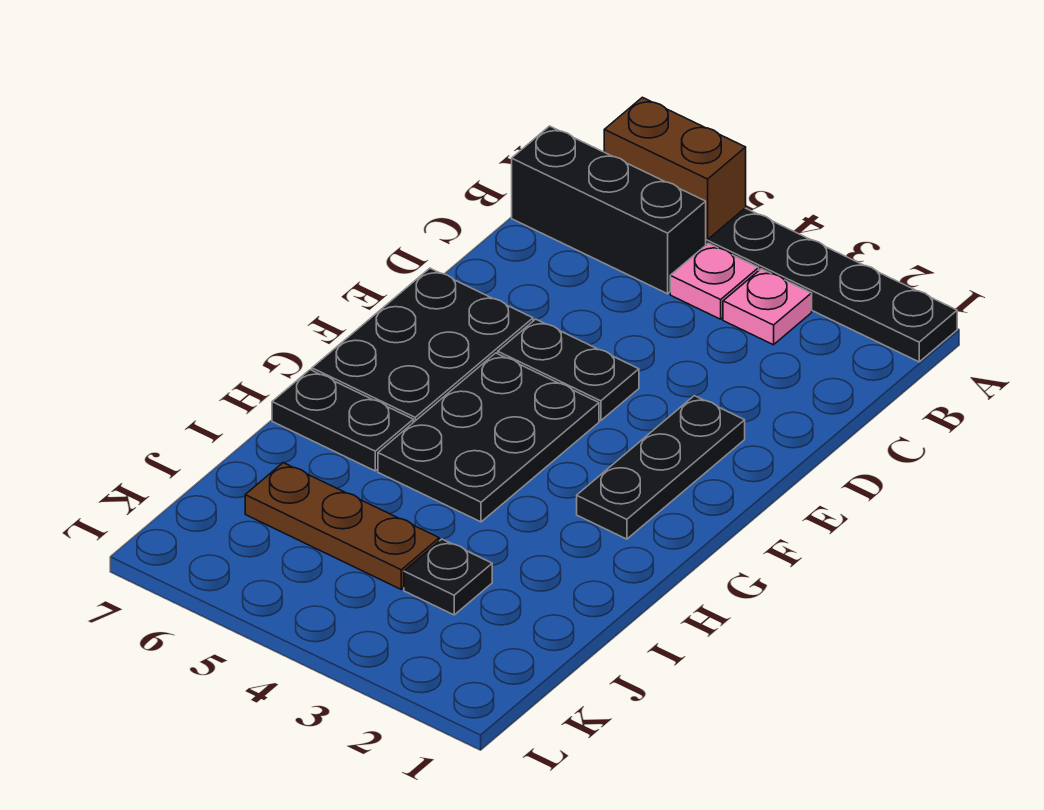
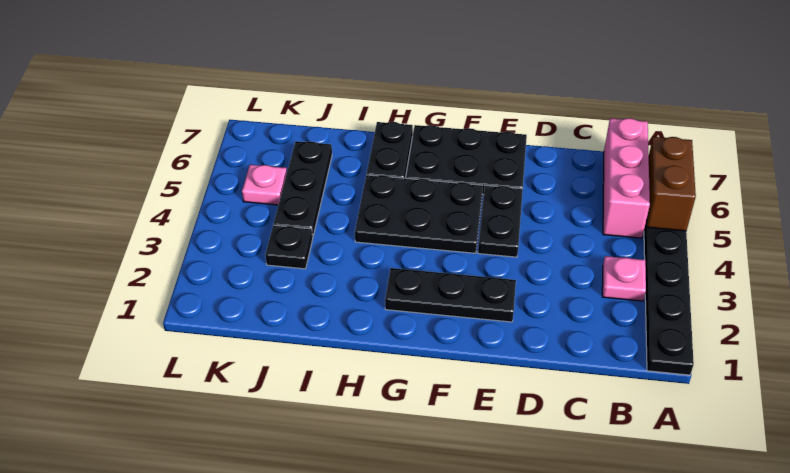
pink plate B4 level 1 -> pink plate K5 level 1
black brick B5:B7 level 1 -> pink brick B5:B7 level 1
brown plate J4:J6 level 1 -> black plate J4:J6 level 1

